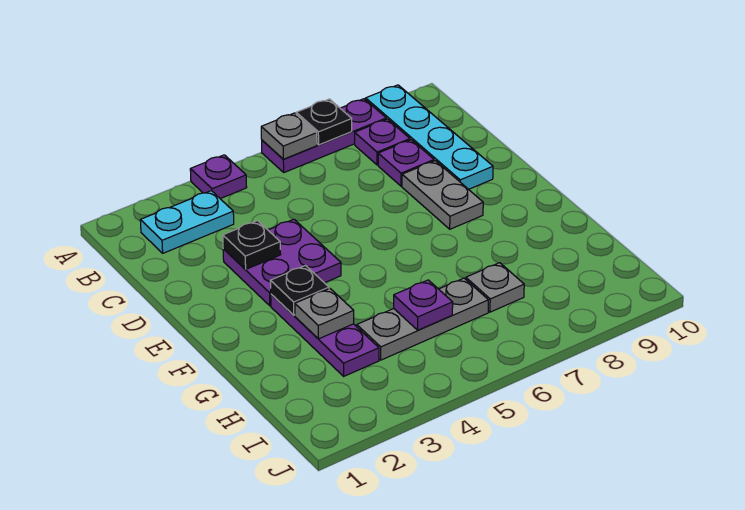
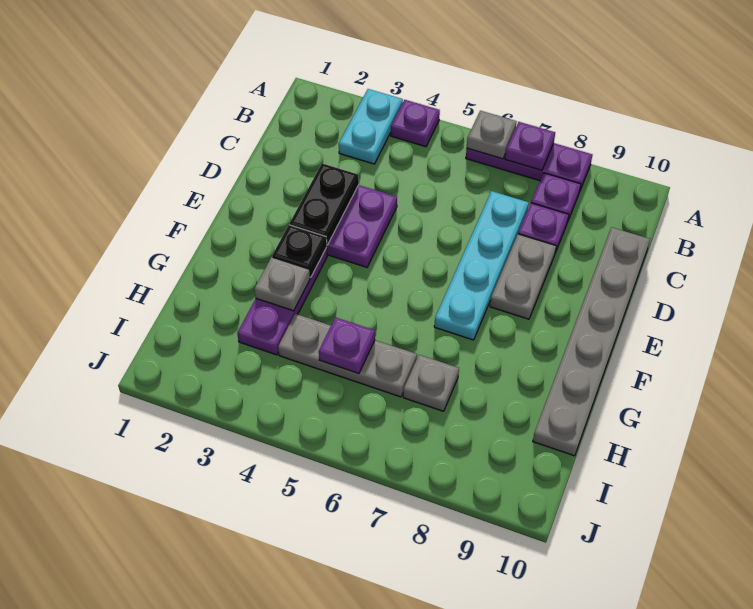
black plate A7 level 2 -> purple plate A7 level 2
cyan plate A9:D9 level 1 -> cyan plate C7:F7 level 1
cyan plate B2:B3 level 1 -> cyan plate A3:B3 level 1
none -> grey plate C10:H10 level 1
black plate D3 level 2 -> black plate D3:E3 level 2

